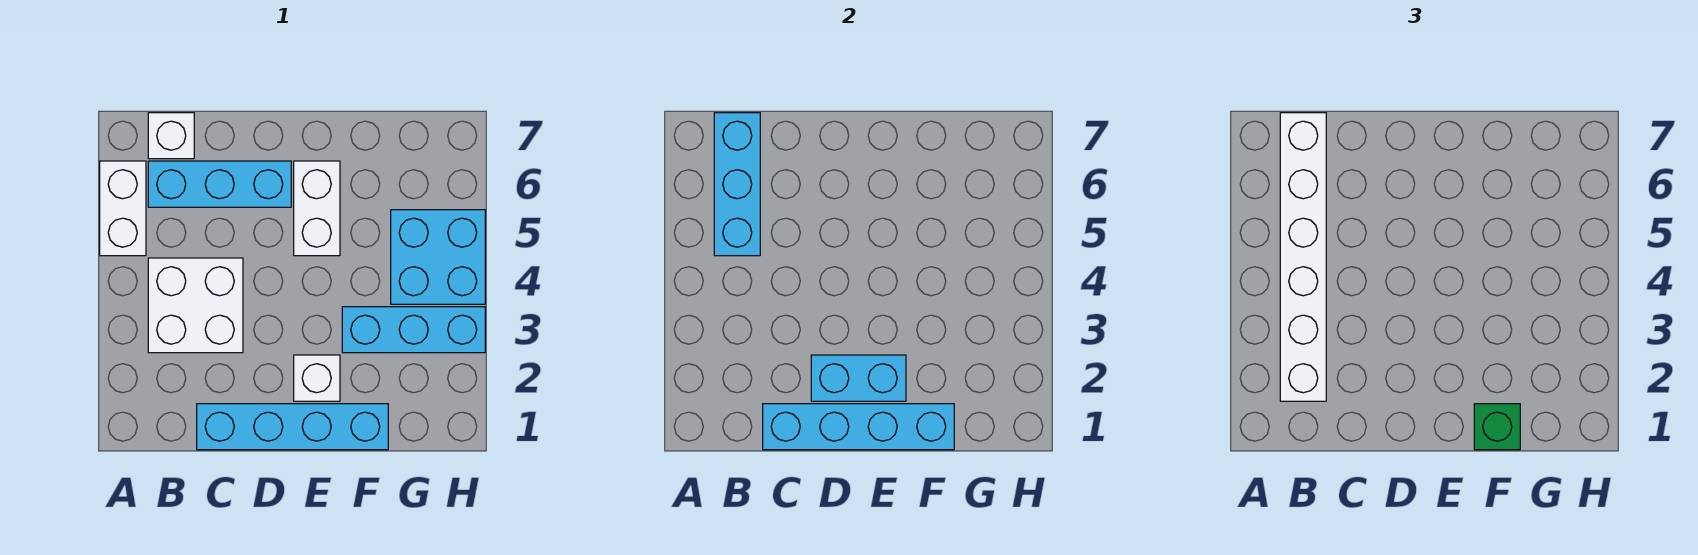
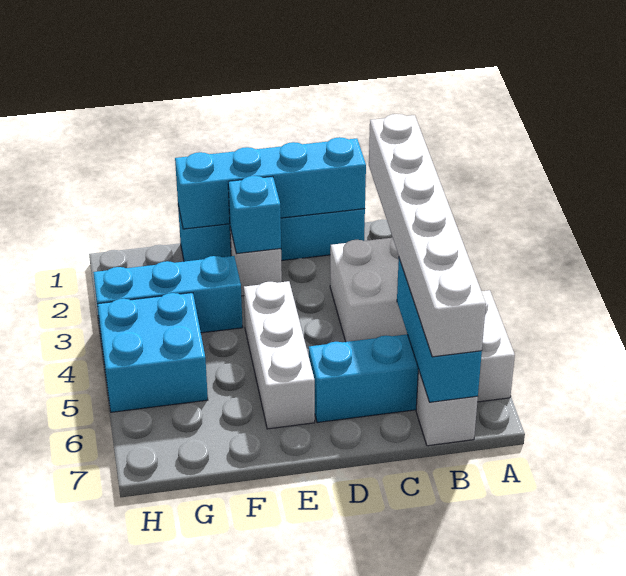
cyan brick D2:E2 level 2 -> cyan brick E2 level 2
white brick E5:E6 level 1 -> white brick E4:E6 level 1
green brick F1 level 3 -> none

